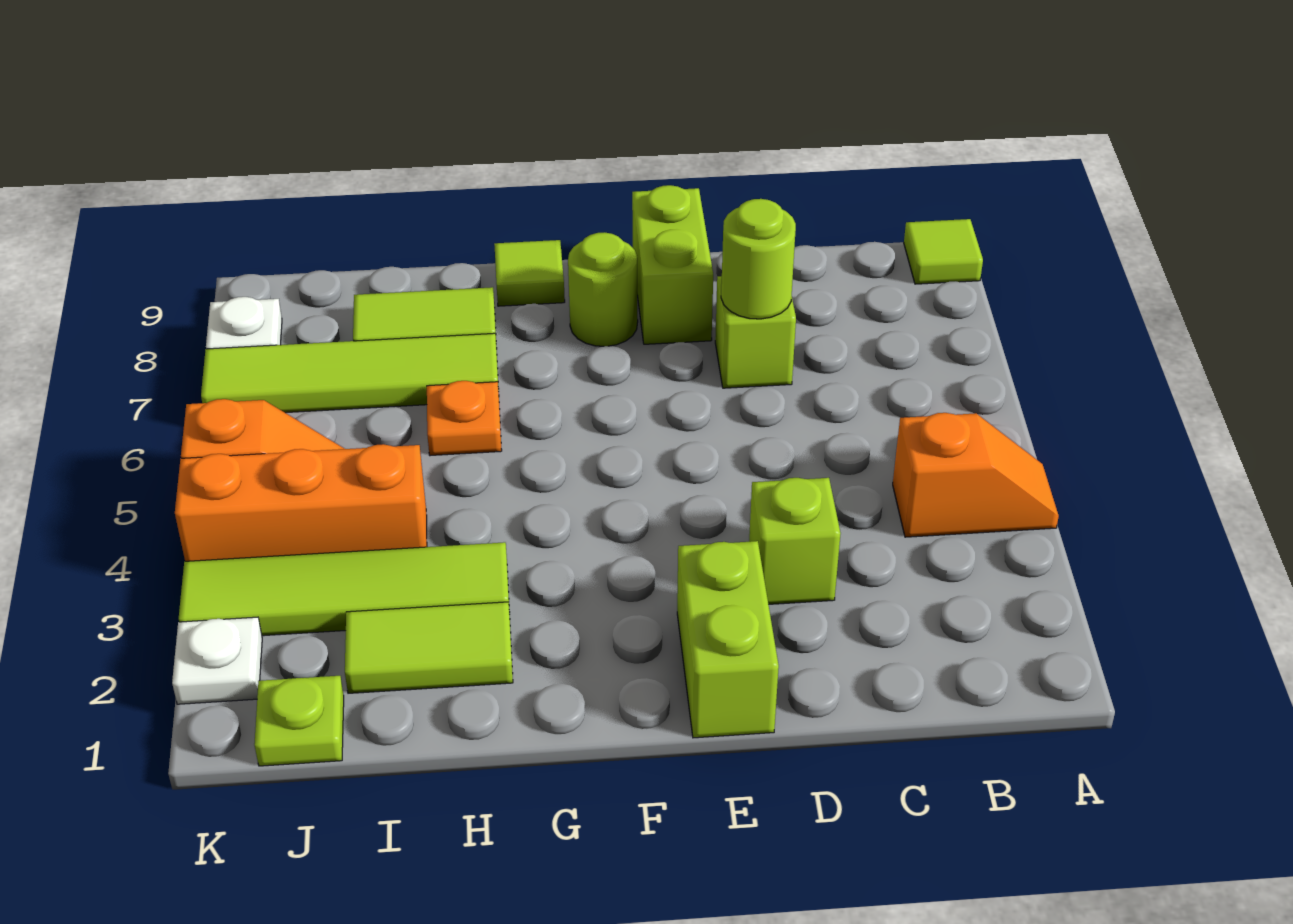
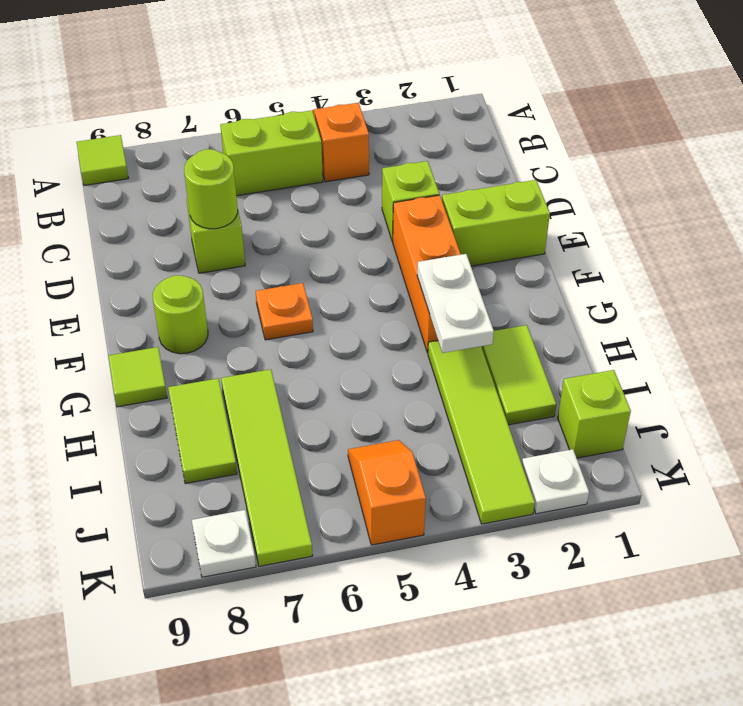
lime brick E8:E9 level 1 -> lime brick B5:B6 level 1
none -> white plate G3:H3 level 2
orange plate H6 level 1 -> orange plate F6 level 1
orange brick I4:K4 level 1 -> orange brick E3:G3 level 1
lime plate J1 level 1 -> lime brick J1 level 1

